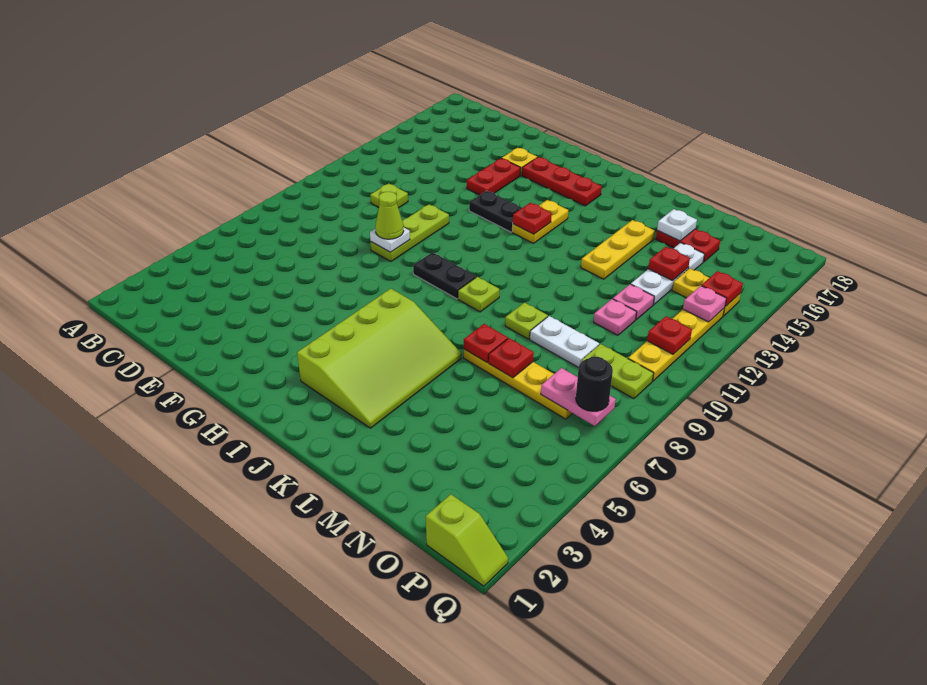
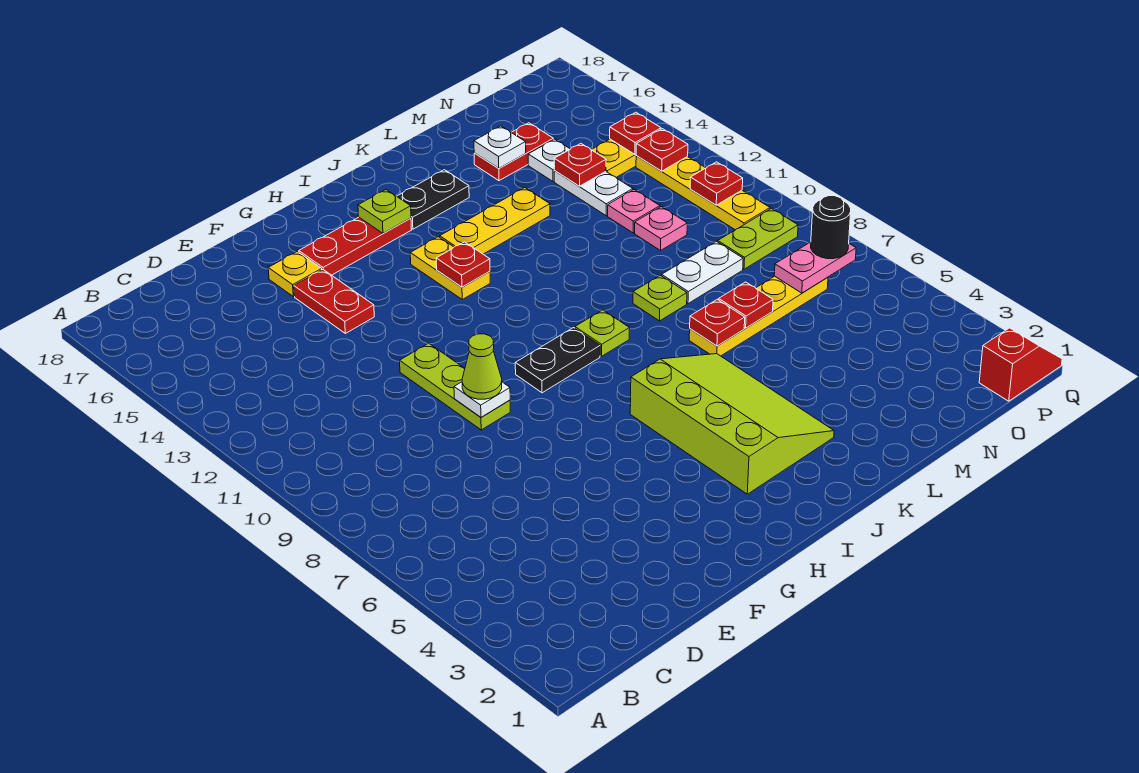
lime plate D11 level 1 -> lime plate I16 level 2
black plate G13:H13 level 1 -> black plate J16:K16 level 1
yellow plate L13:L15 level 1 -> yellow plate J14:L14 level 1
lime slope P1:Q1 level 1 top P -> red slope P1:Q1 level 1 top P
pink plate P13 level 2 -> red plate P13 level 2

